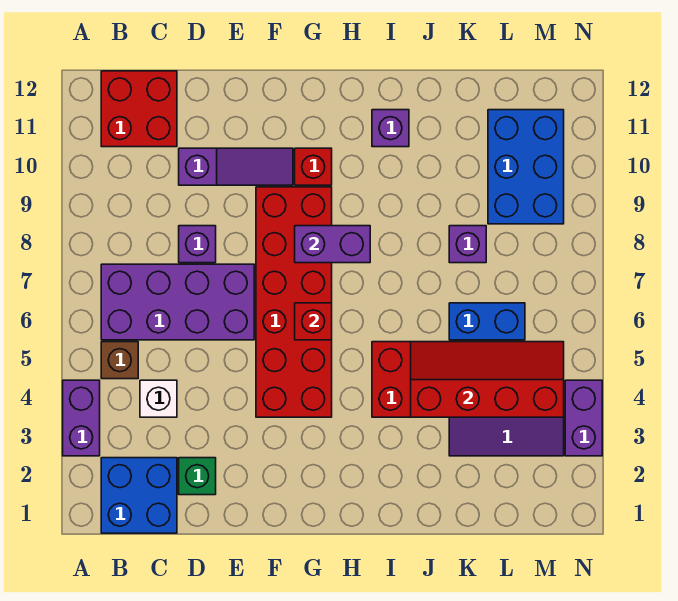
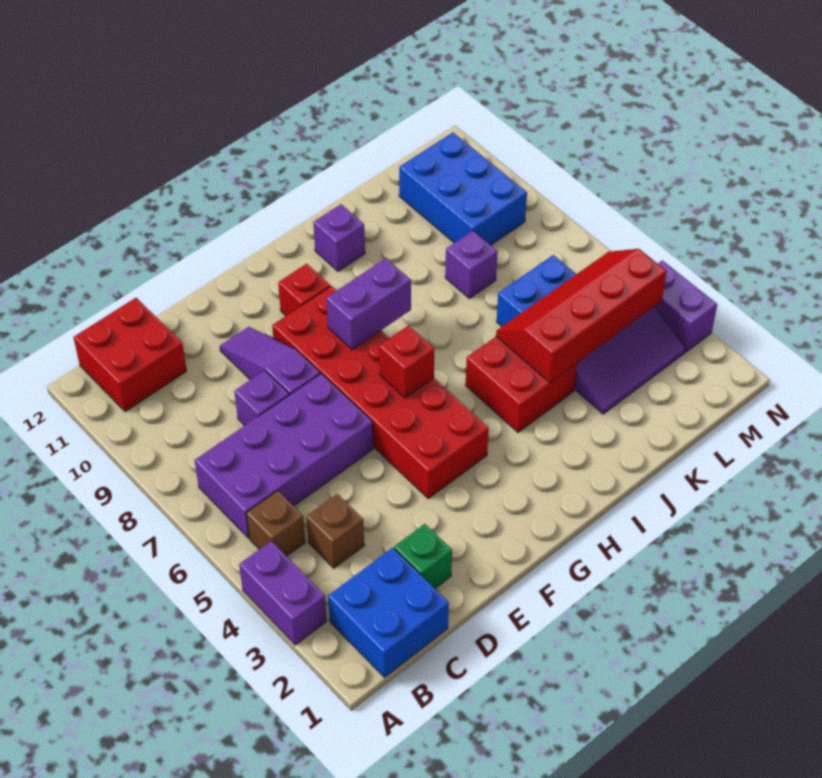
white brick C4 level 1 -> brown brick C4 level 1
purple slope D10:F10 level 1 top D -> purple slope E8:E10 level 1 top 8

